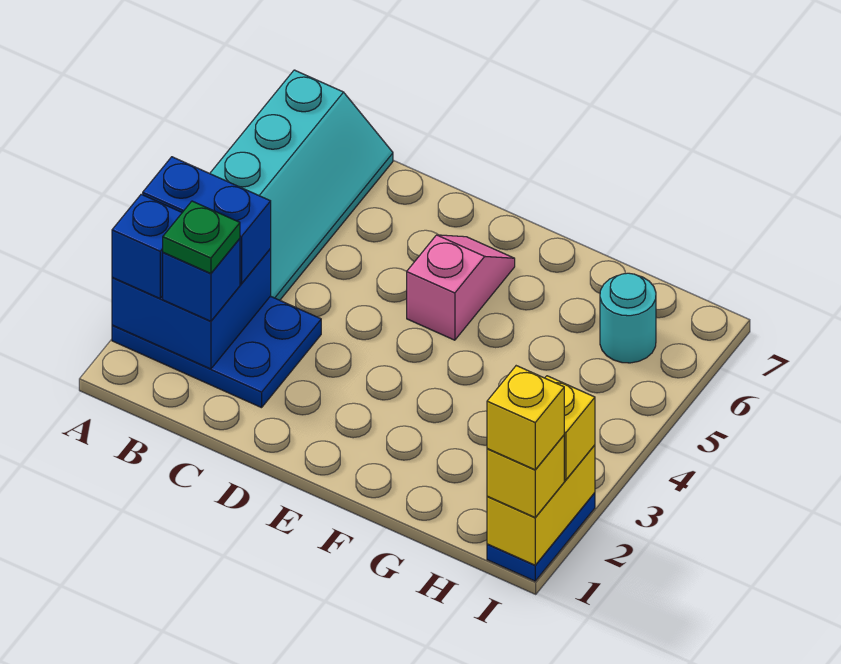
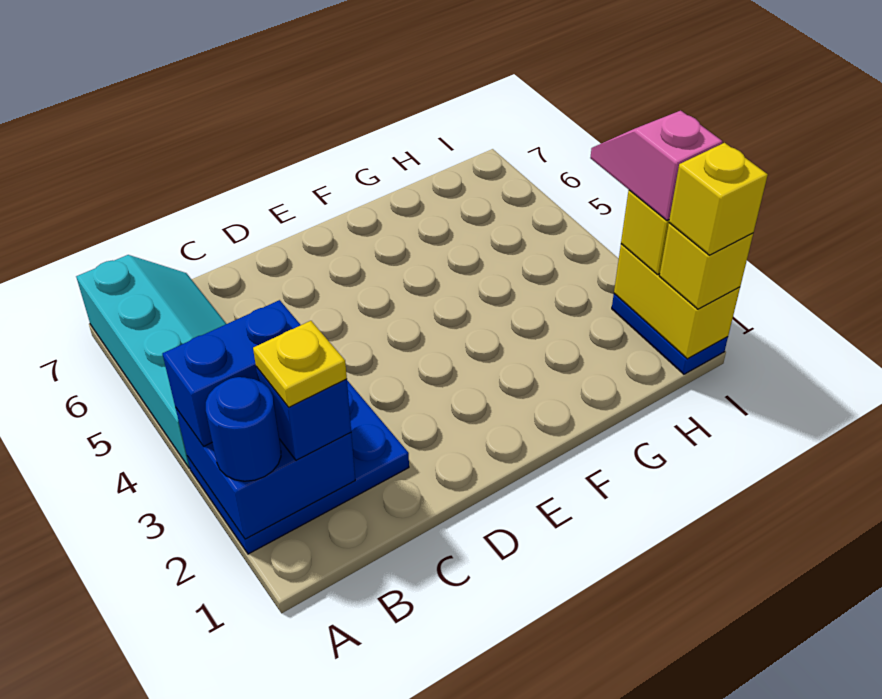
blue brick A2 level 3 -> blue round brick A2 level 3
green plate B2 level 4 -> yellow plate B2 level 4
pink slope E5:E6 level 1 top 5 -> pink slope I2:I3 level 4 top 2
cyan round brick H6 level 1 -> none

